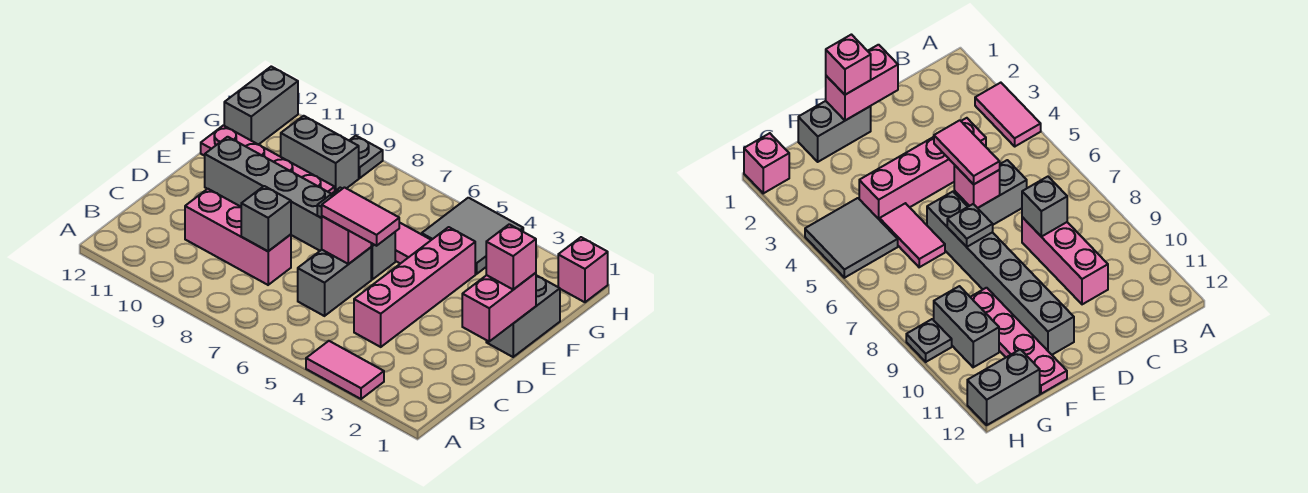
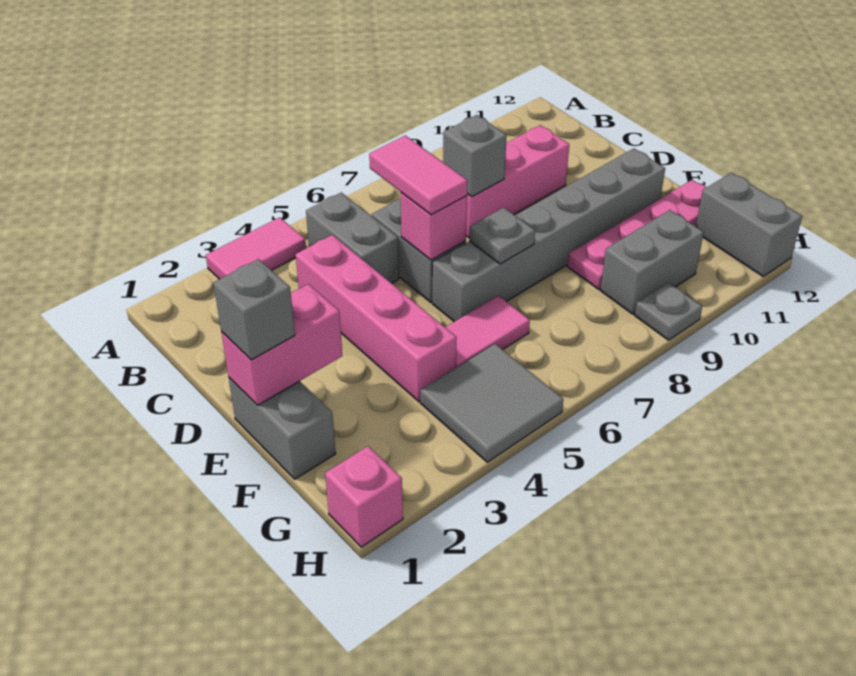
none -> grey brick B5:C5 level 1
pink brick D1:E1 level 2 -> pink brick E1:E2 level 2
pink tile D5:D6 level 3 -> pink tile C6:D6 level 3
pink brick E1 level 3 -> grey brick E1 level 3

